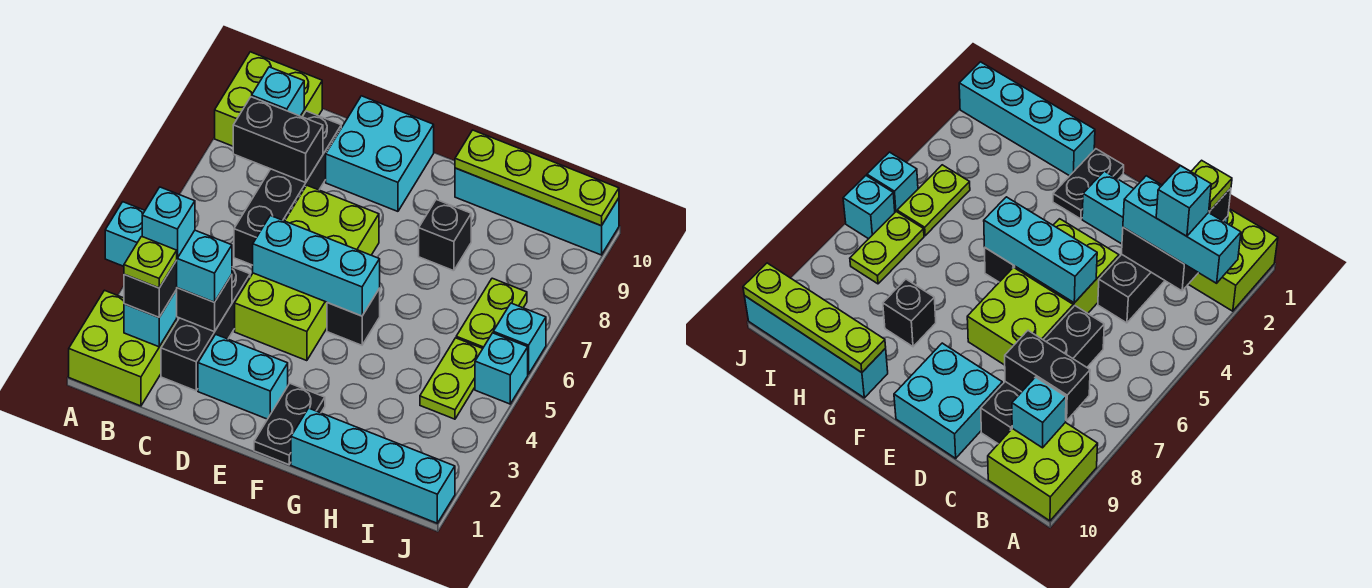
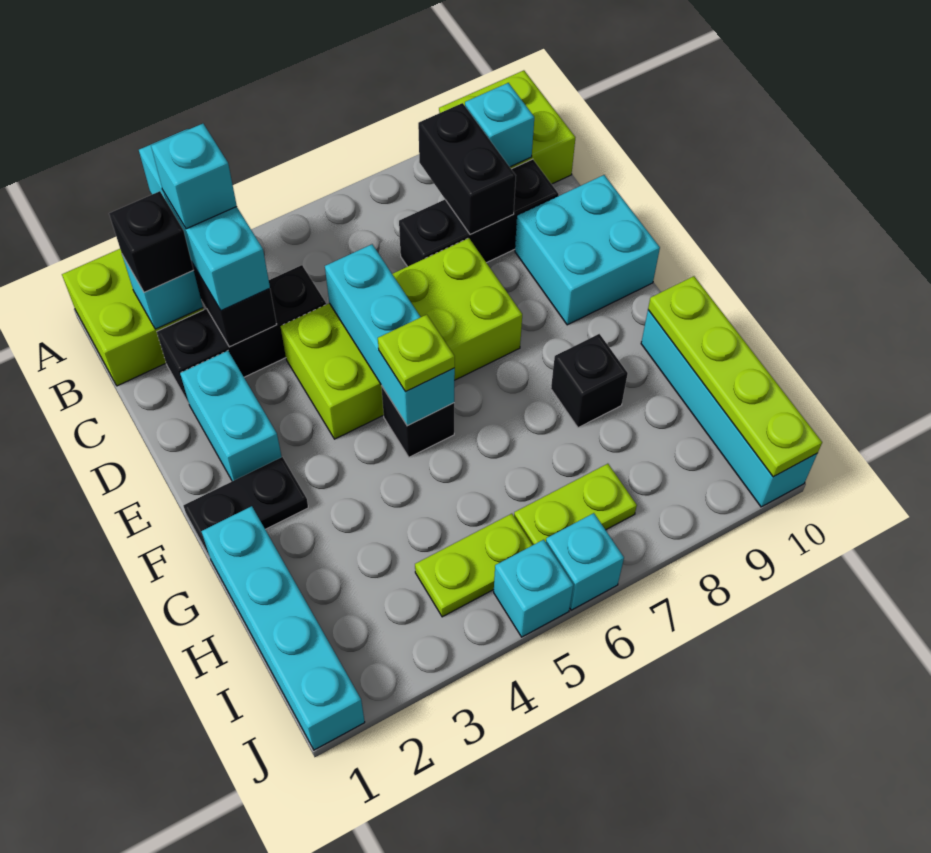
lime plate B2 level 4 -> lime plate F5 level 3
black brick C6:C9 level 1 -> black brick C7:C9 level 1

